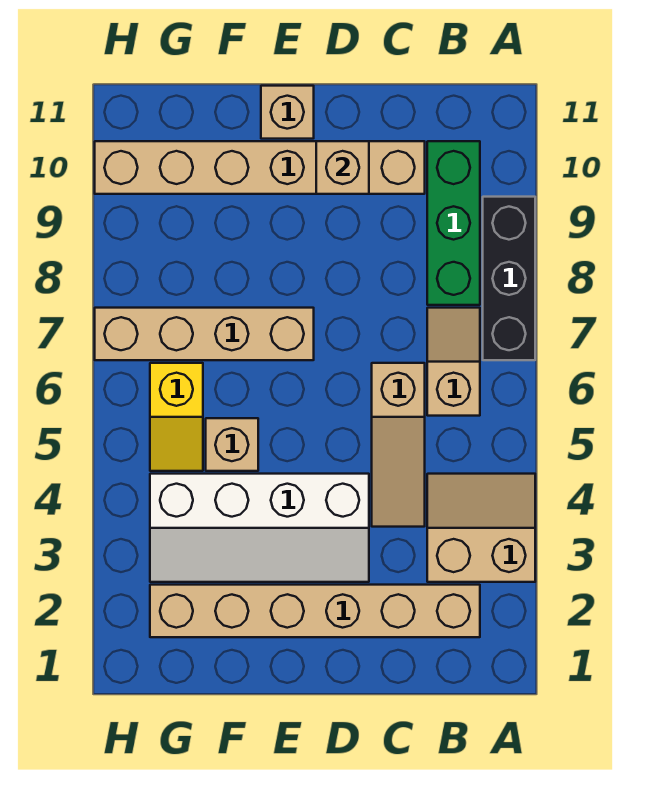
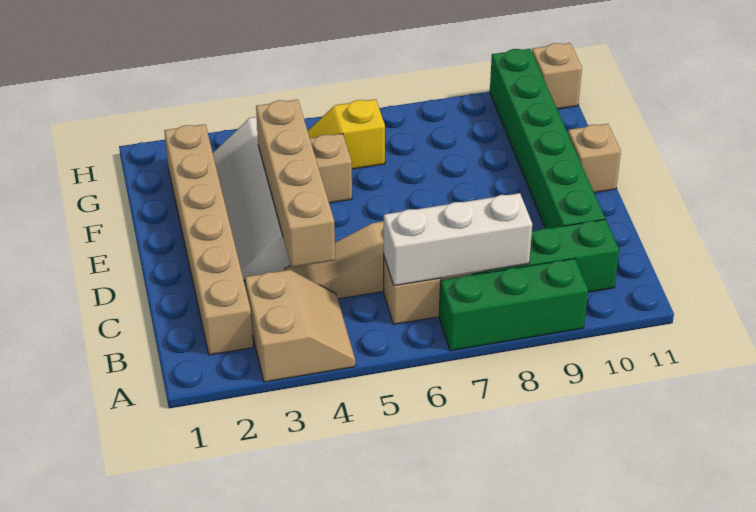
black brick A7:A9 level 1 -> green brick A7:A9 level 1
none -> white brick B6:B8 level 2
tan brick C10:H10 level 1 -> green brick C10:H10 level 1
tan brick D10 level 2 -> tan brick H11 level 1
tan brick E7:H7 level 1 -> tan brick C4:F4 level 2

